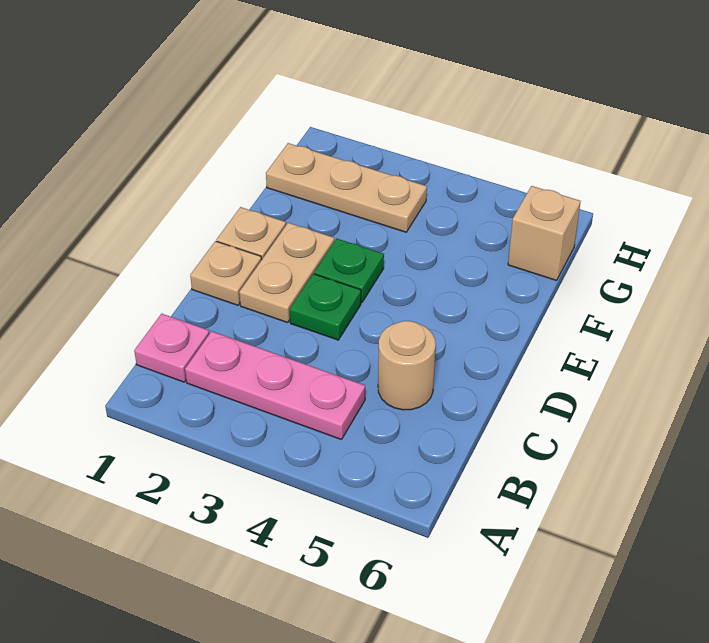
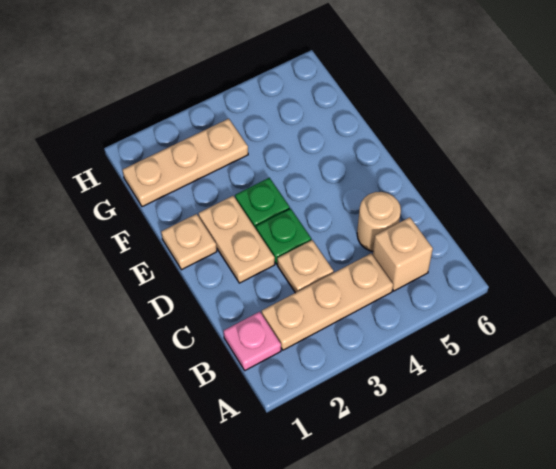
pink plate B2:B4 level 1 -> tan plate B2:B4 level 1
tan plate D1 level 1 -> tan plate C3 level 1
tan brick G6 level 1 -> tan brick B5 level 1

